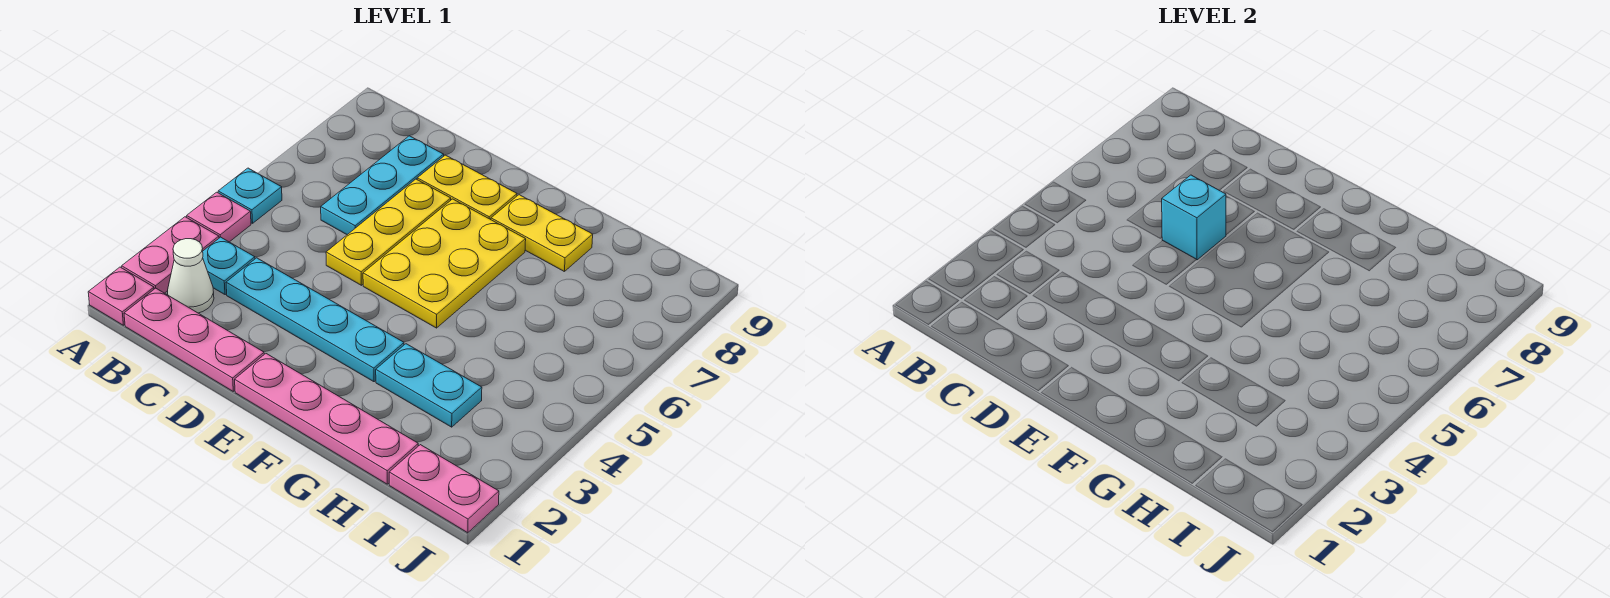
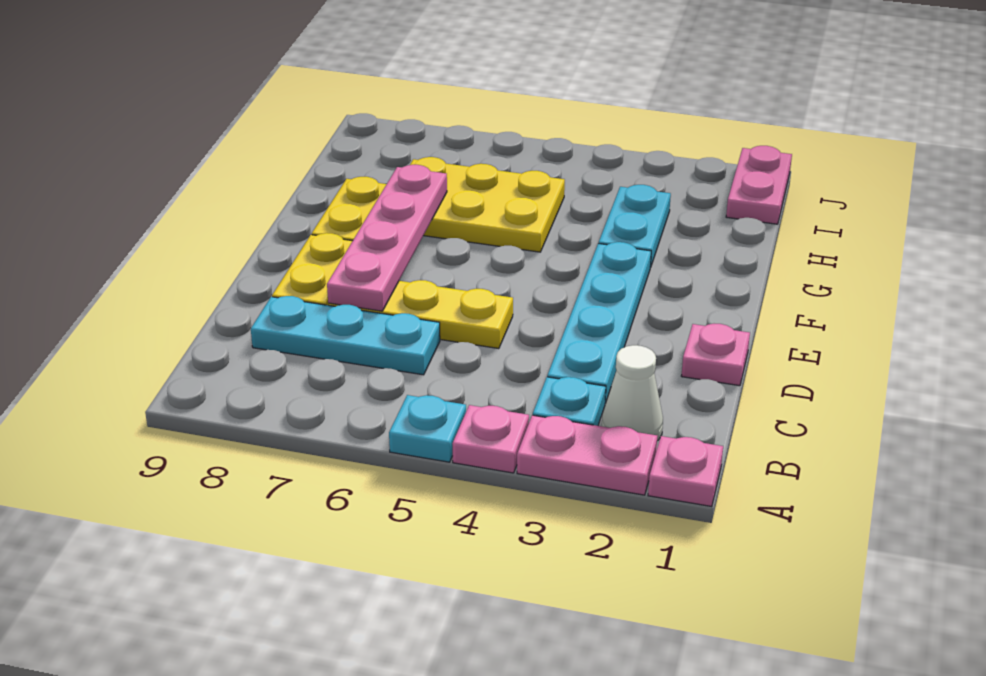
pink plate B1:D1 level 1 -> pink plate D1 level 1
cyan brick D6 level 2 -> none
pink plate E1:H1 level 1 -> pink plate D7:G7 level 2
yellow plate E5:F7 level 1 -> yellow plate G5:H7 level 1

